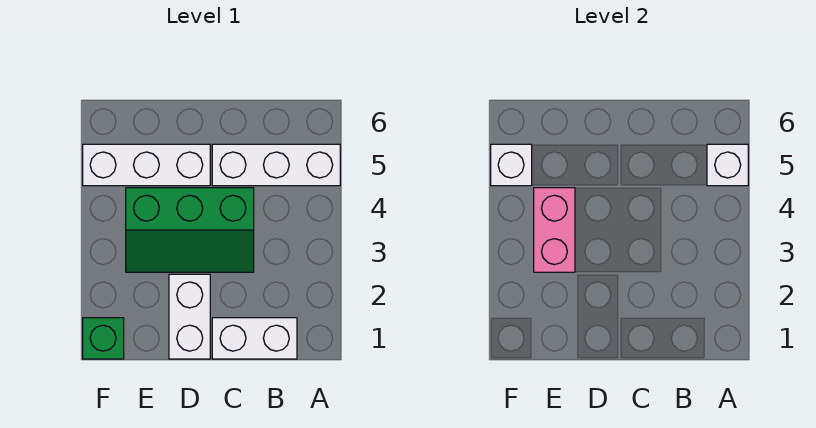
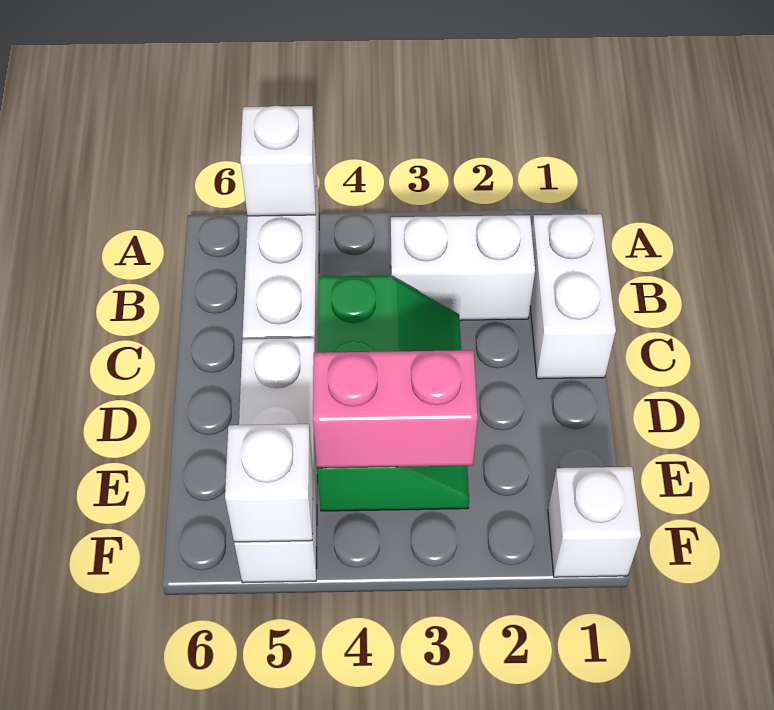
white brick D1:D2 level 1 -> white brick B2:B3 level 1
green brick F1 level 1 -> white brick F1 level 1

